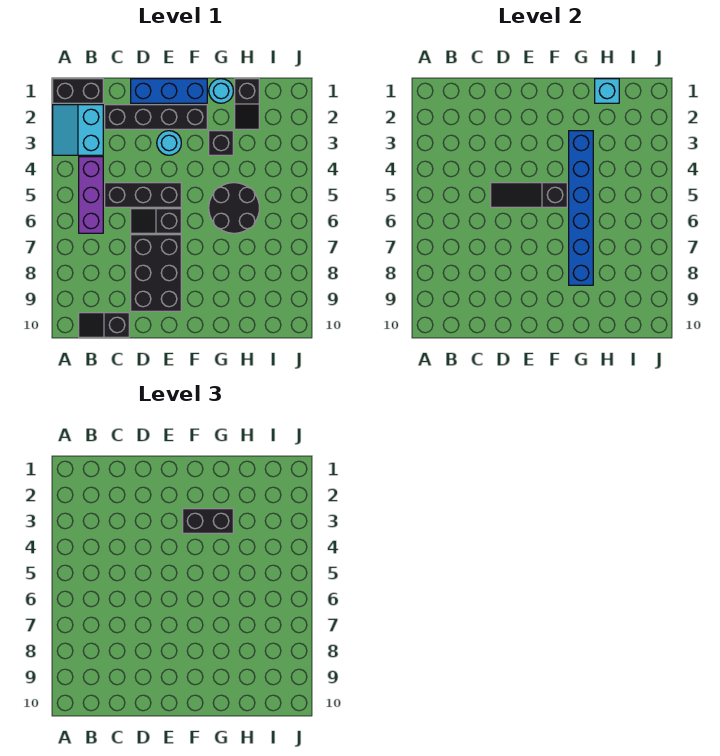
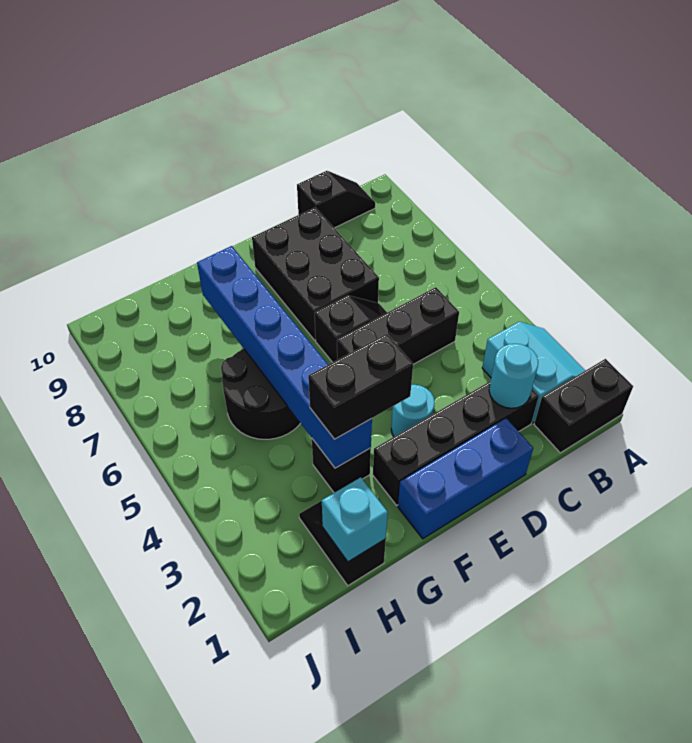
purple brick B4:B6 level 1 -> none
black slope D5:F5 level 2 top F -> none
cyan round brick G1 level 1 -> cyan round brick C2 level 2

